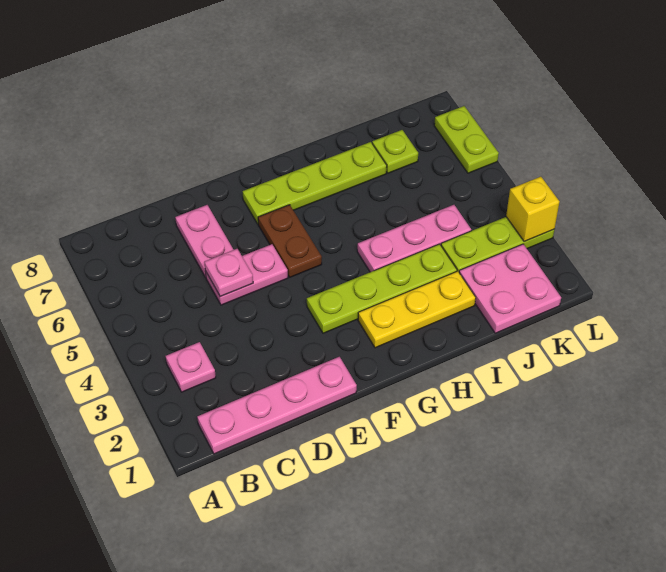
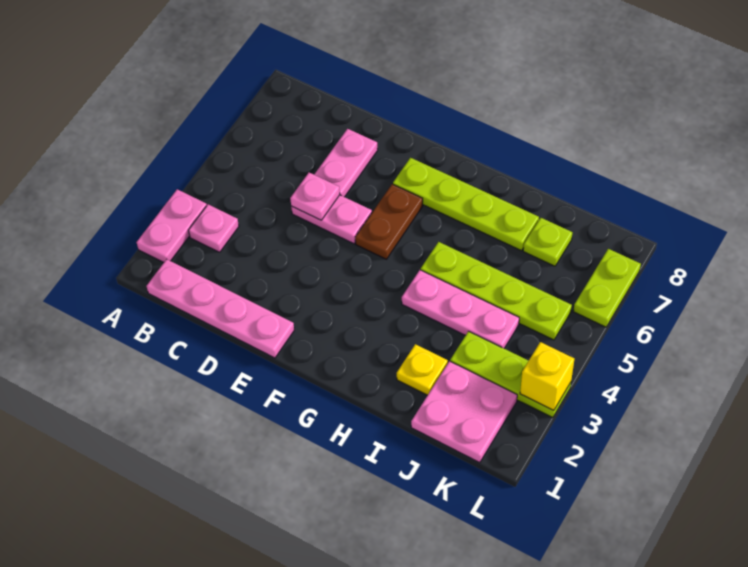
none -> pink plate A2:A3 level 1
lime plate F3:I3 level 1 -> lime plate H5:K5 level 1
yellow plate G2:I2 level 1 -> yellow plate I2 level 1

